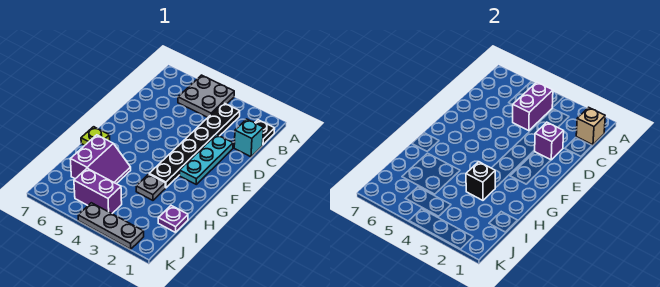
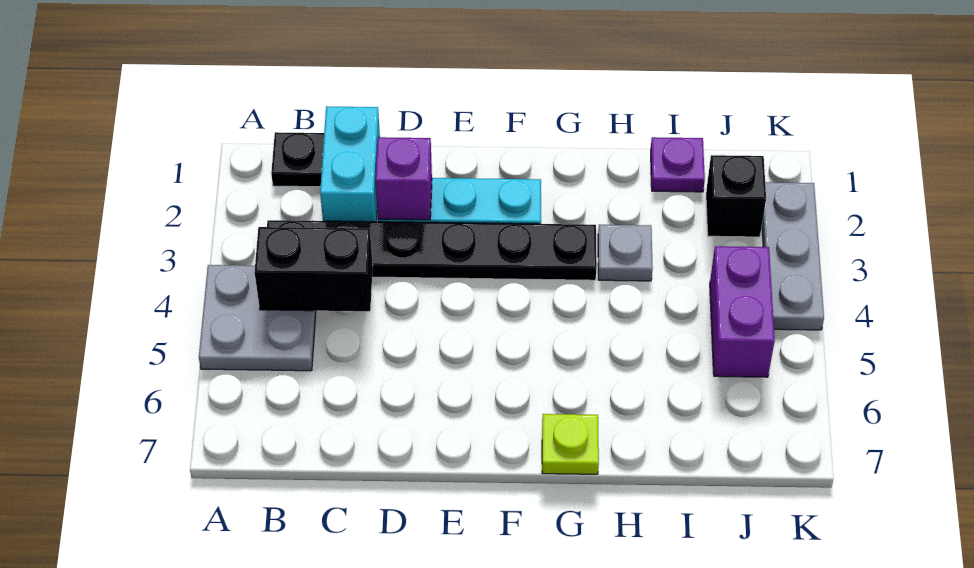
tan brick B1 level 2 -> none
purple brick B4:C4 level 2 -> black brick B4:C4 level 2
cyan brick C1 level 1 -> cyan brick C1:C2 level 1
black brick H3 level 2 -> black brick J2 level 1
purple slope H5:I6 level 1 top 6 -> none

